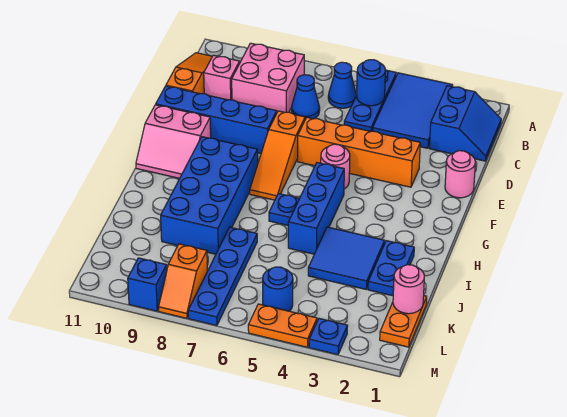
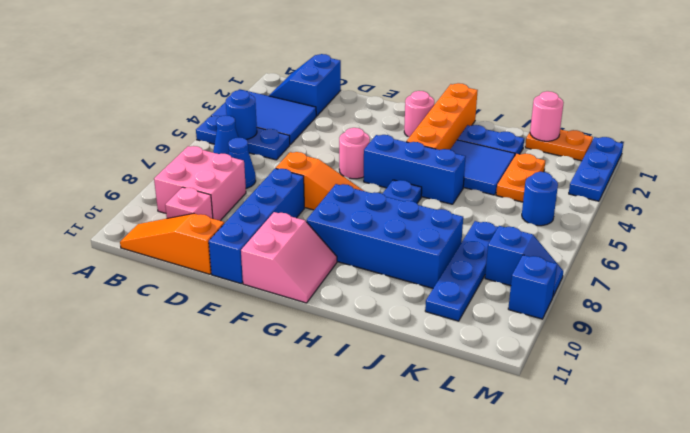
blue slope B1:C2 level 1 top 2 -> blue slope B1:C2 level 1 top C
pink round brick E1 level 1 -> pink round brick G2 level 1
orange brick E3:E6 level 1 -> orange brick H1:H4 level 1
blue plate J7:M7 level 1 -> blue plate K7:K10 level 1
orange slope L8:M8 level 1 top L -> blue slope L8:M8 level 1 top L
blue plate M3 level 1 -> blue plate M1:M3 level 1
orange plate M4:M5 level 1 -> orange plate K3:K4 level 1

